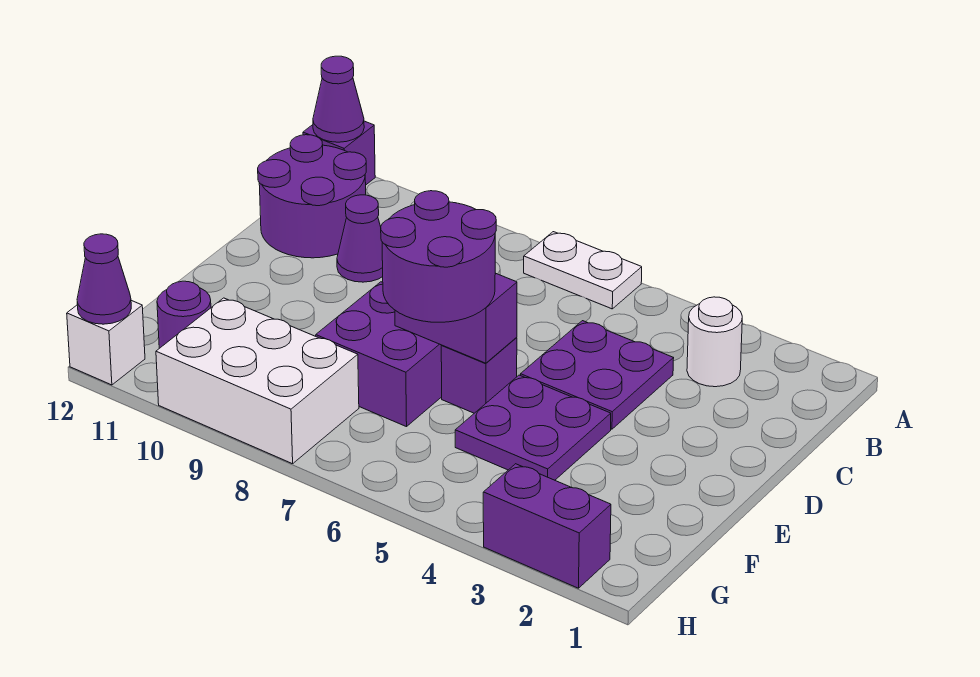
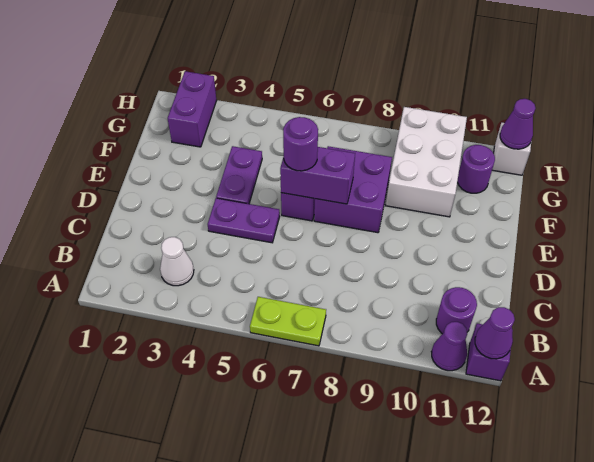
white plate A6:A7 level 1 -> lime plate A6:A7 level 1
white round brick B3 level 1 -> white cone B3 level 1
purple round brick B11:C12 level 1 -> purple round brick B11 level 1
purple plate C4:D5 level 1 -> purple plate D4:D5 level 1
purple cone C10 level 1 -> purple cone A11 level 1
purple plate E4:F5 level 1 -> purple plate E4:F4 level 1
purple round brick E6:F7 level 3 -> purple round brick E6 level 3
white brick G8:H10 level 1 -> white brick F9:H10 level 1
purple brick H2:H3 level 1 -> purple brick G2:H2 level 1

